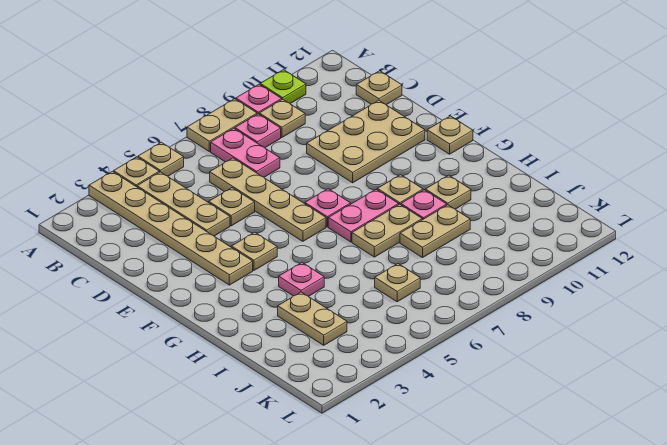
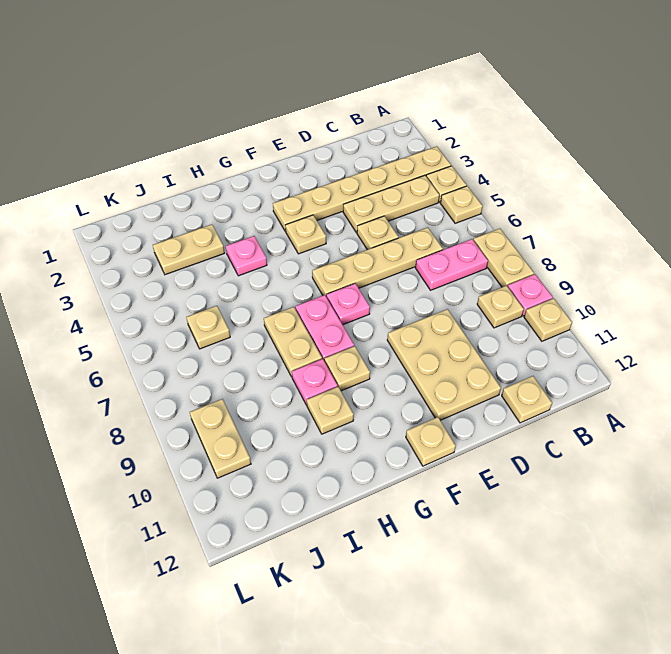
lime plate A10 level 1 -> tan plate A10 level 1
pink plate B8 level 1 -> none
tan plate I8:I9 level 1 -> tan plate K9:K10 level 1

